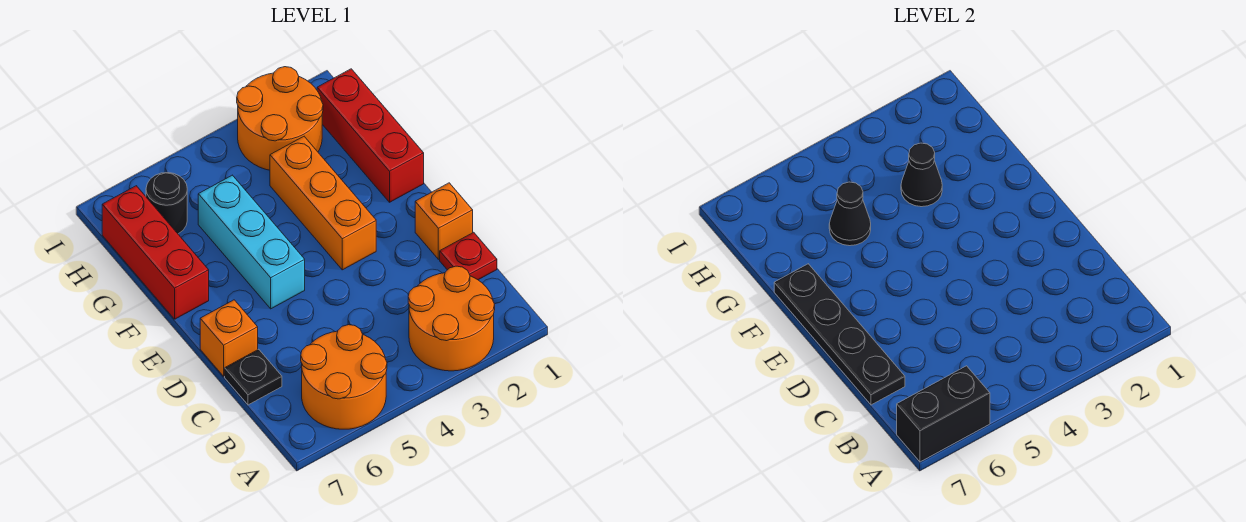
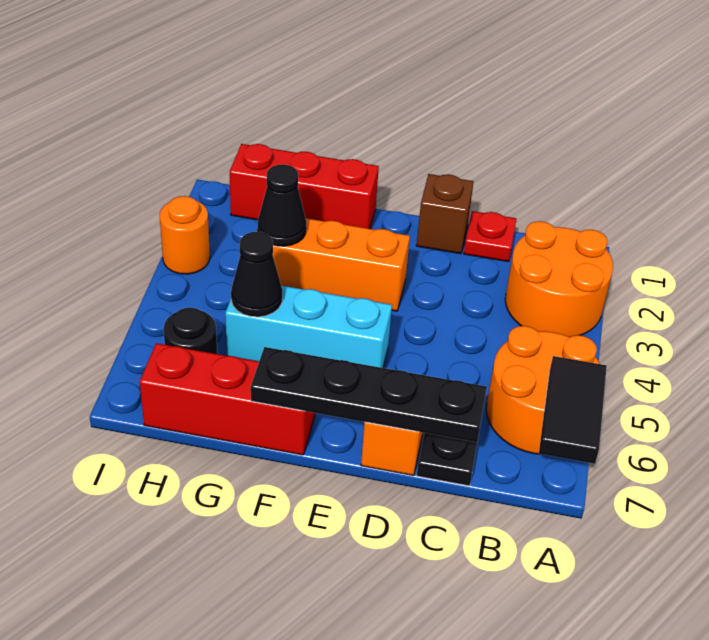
black brick A6:A7 level 2 -> black tile A6:A7 level 2
orange brick D1 level 1 -> brown brick D1 level 1
orange round brick H2:I3 level 1 -> orange round brick I3 level 1

